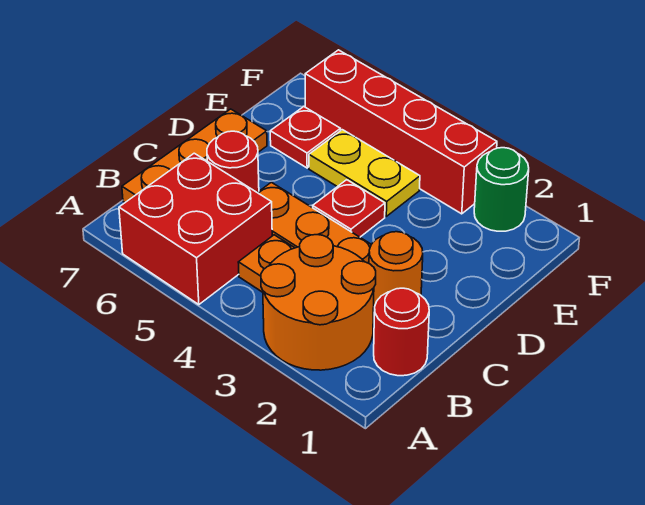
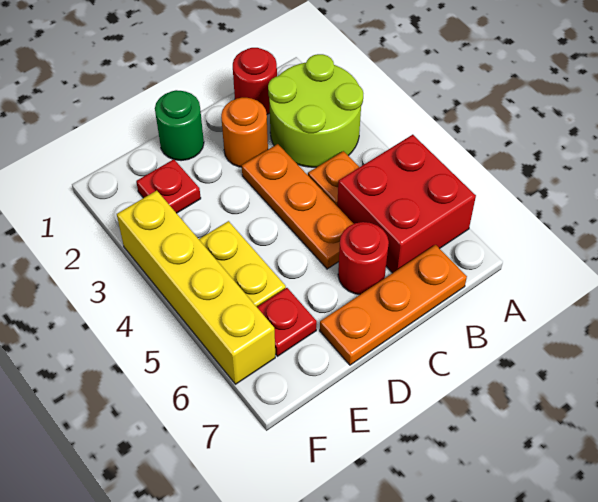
orange round brick A2:B3 level 1 -> lime round brick A2:B3 level 1
red plate D4 level 1 -> red plate E2 level 1
green round brick F2 level 1 -> green round brick D1 level 1
red brick F3:F6 level 1 -> yellow brick F3:F6 level 1

